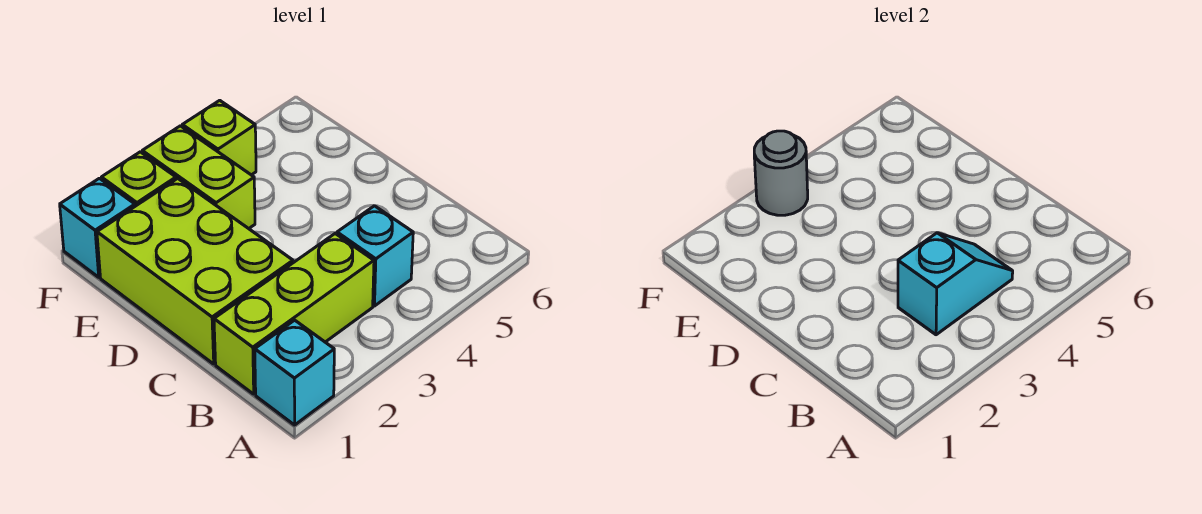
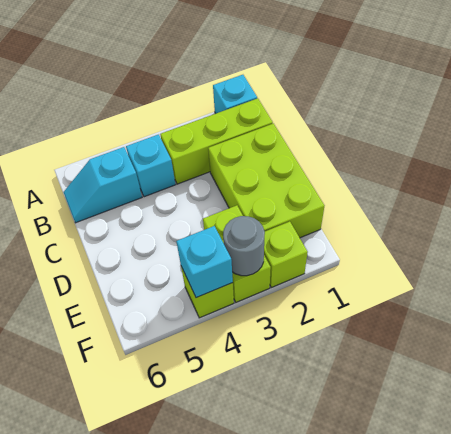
cyan slope B3:B4 level 2 top 3 -> cyan slope B5:B6 level 1 top 5
cyan brick F1 level 1 -> cyan brick F4 level 2

